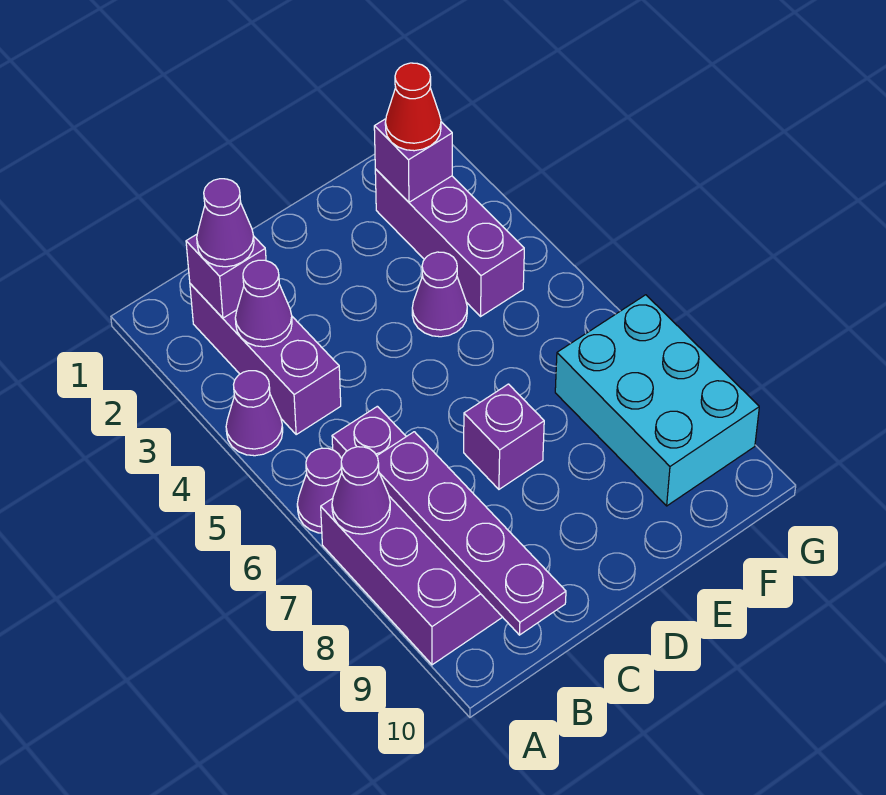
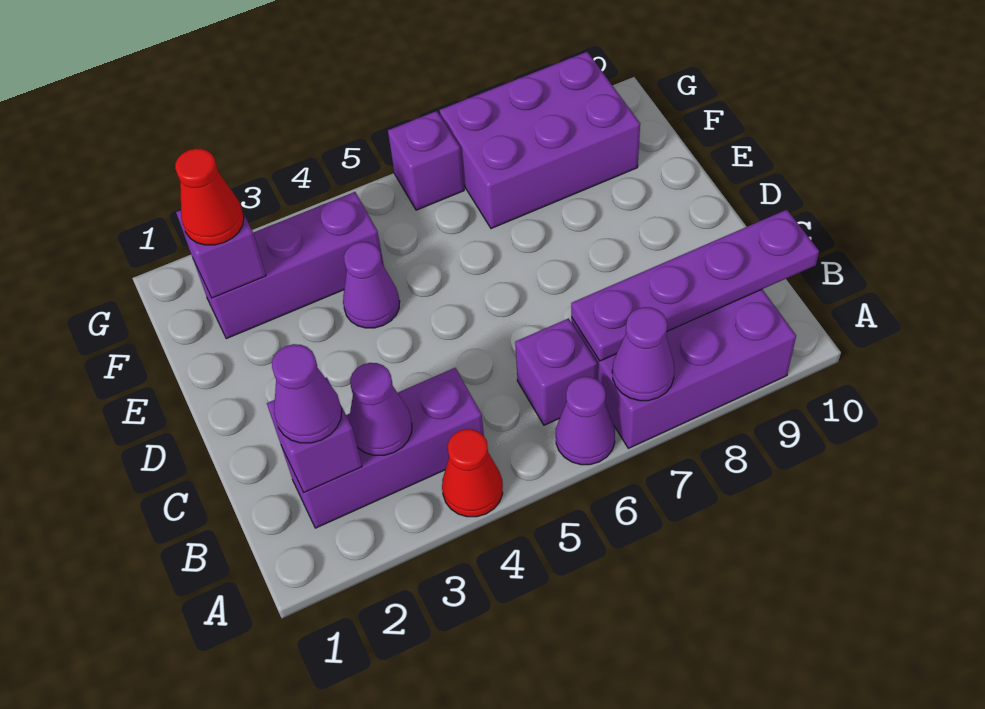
purple cone A4 level 1 -> red cone A4 level 1
purple brick D7 level 1 -> purple brick G6 level 1
cyan brick F7:G9 level 1 -> purple brick F7:G9 level 1

